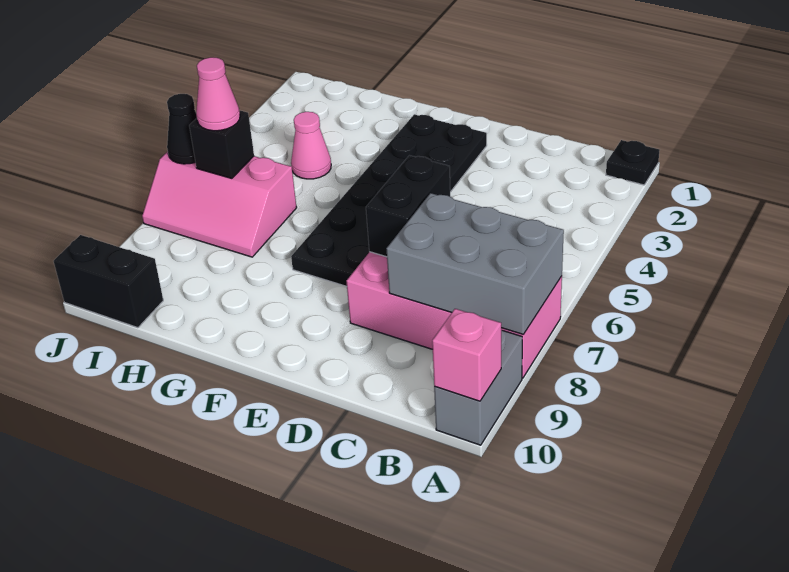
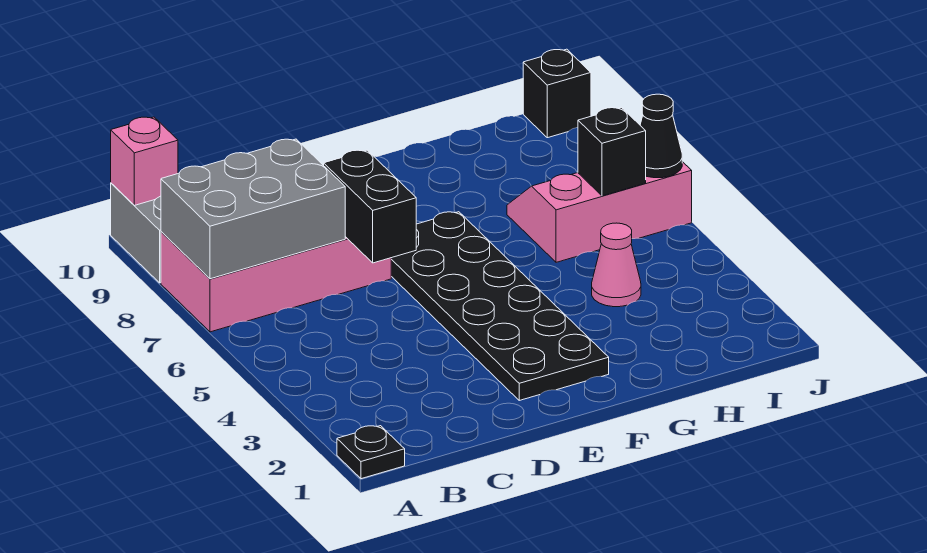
pink cone I6 level 3 -> none
black brick I10:J10 level 1 -> black brick J10 level 1

